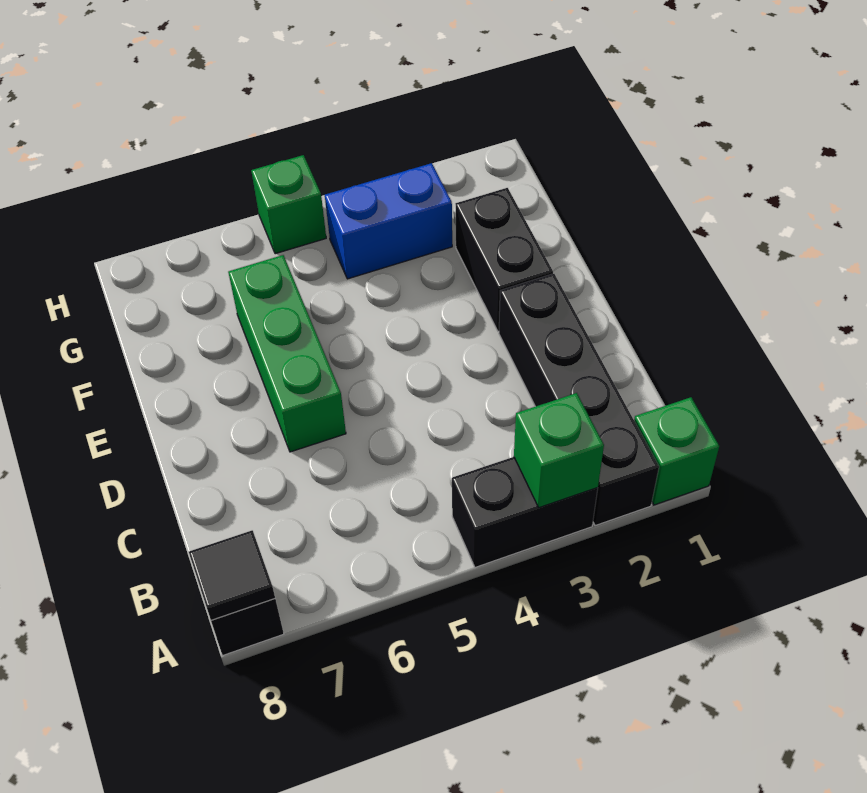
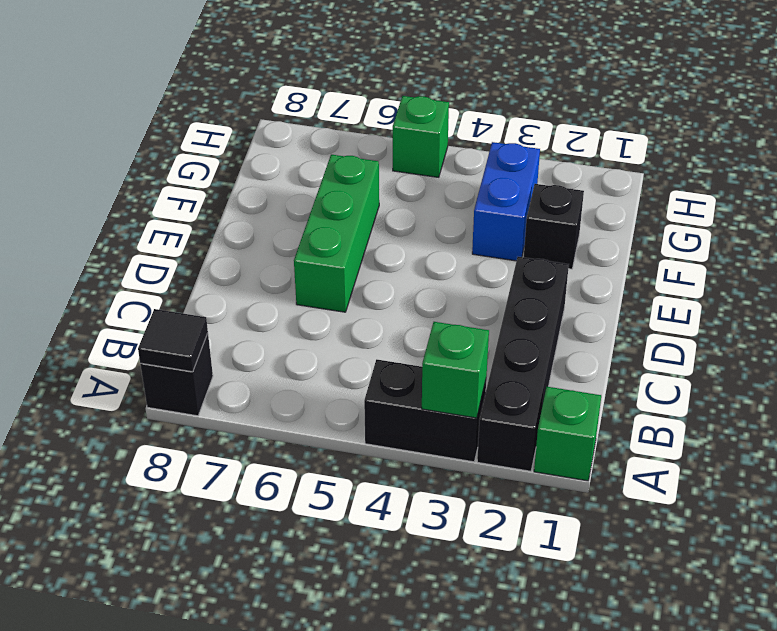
black brick E2:F2 level 1 -> black brick F2 level 1
blue brick G3:G4 level 1 -> blue brick F3:G3 level 1

